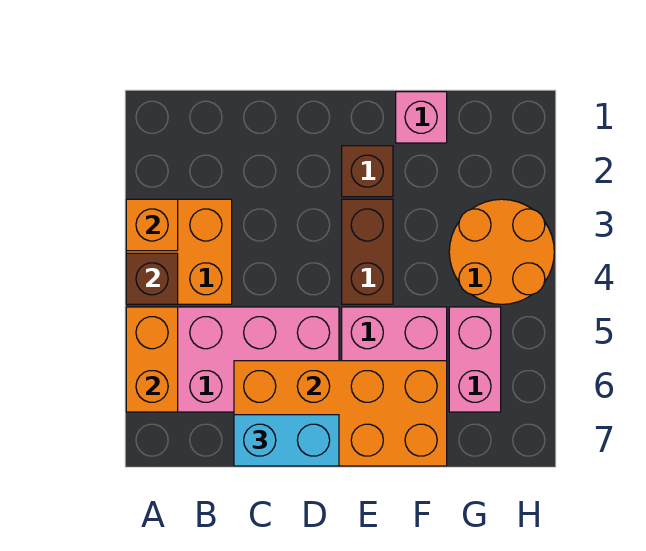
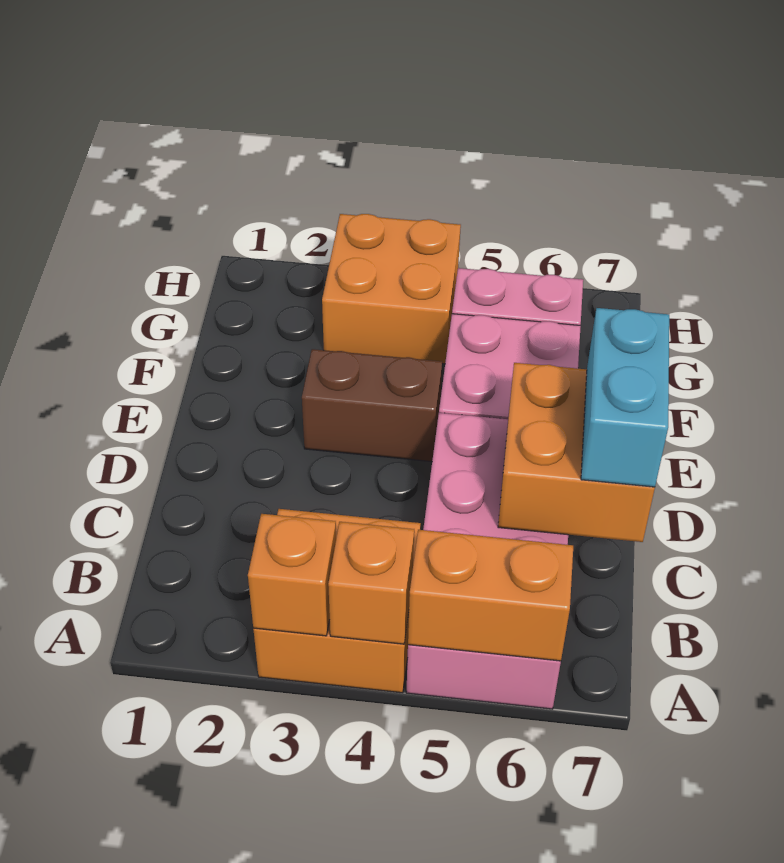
brown brick A4 level 2 -> orange brick A4 level 2
orange brick C6:F7 level 2 -> orange brick C6:D7 level 2
brown brick E2 level 1 -> none
pink brick F1 level 1 -> none
orange round brick G3:H4 level 1 -> orange brick G3:H4 level 1

